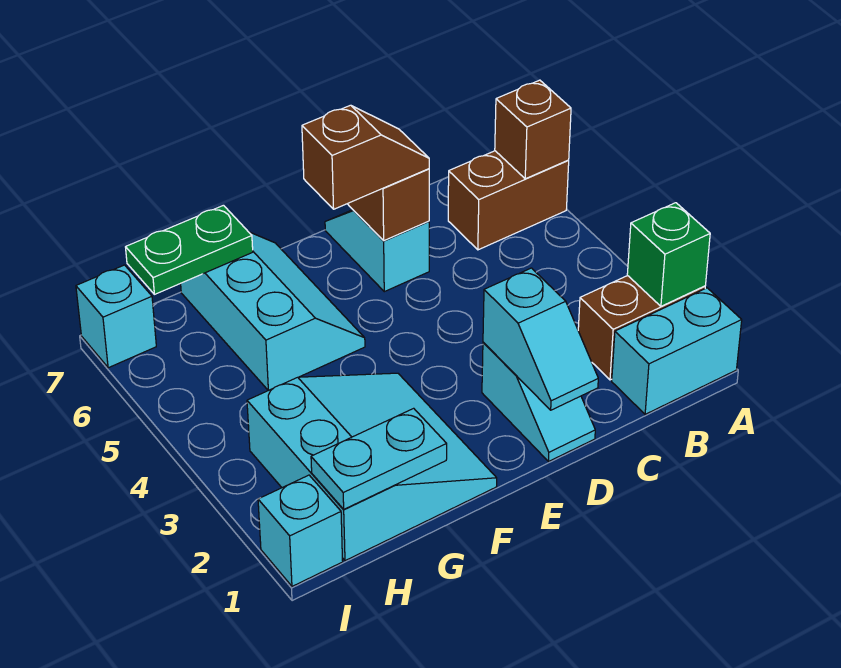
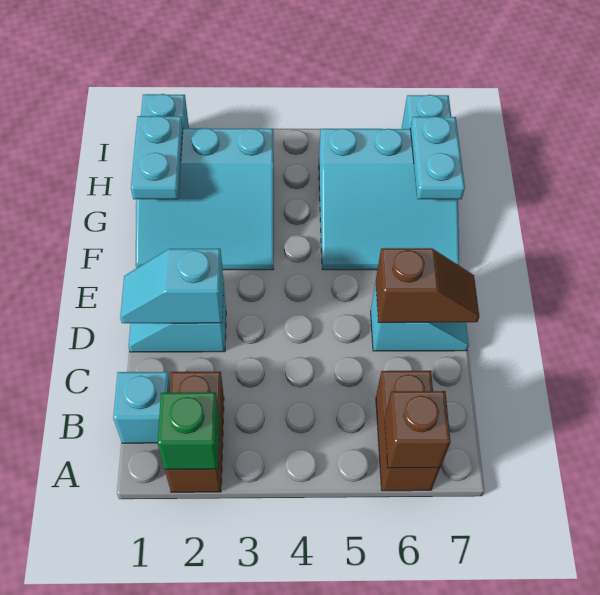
cyan brick A1:B1 level 1 -> cyan brick B1 level 1
brown slope D6:E6 level 3 top E -> none
cyan slope F5:G7 level 1 top G -> cyan slope F5:H7 level 1 top H
green plate G7:H7 level 2 -> cyan plate G7:H7 level 2

